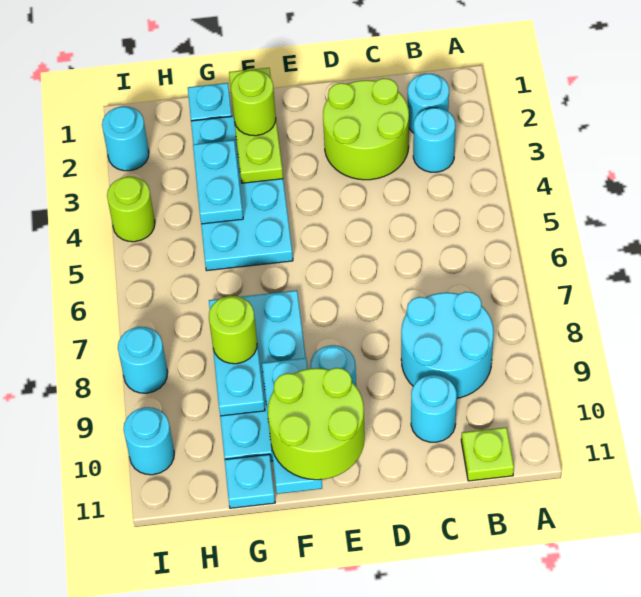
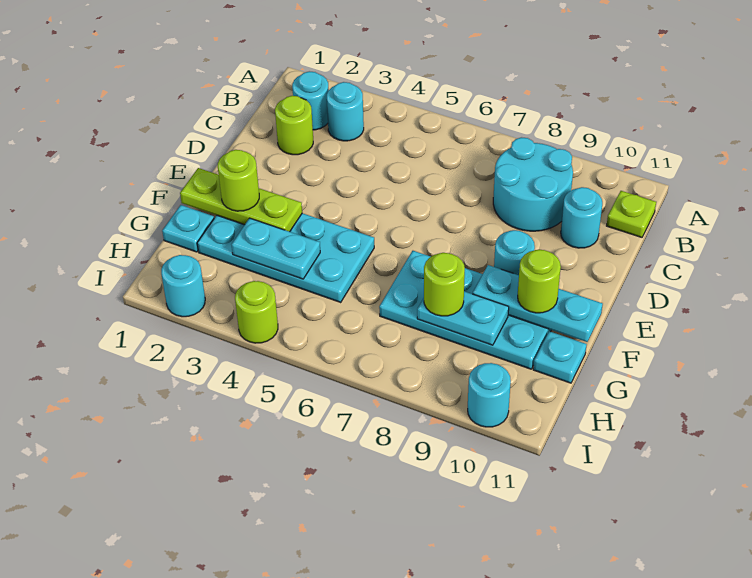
lime round brick C2:D3 level 1 -> lime round brick C2 level 1
lime round brick E10:F11 level 3 -> lime round brick F10 level 3
cyan round brick I8 level 1 -> none

